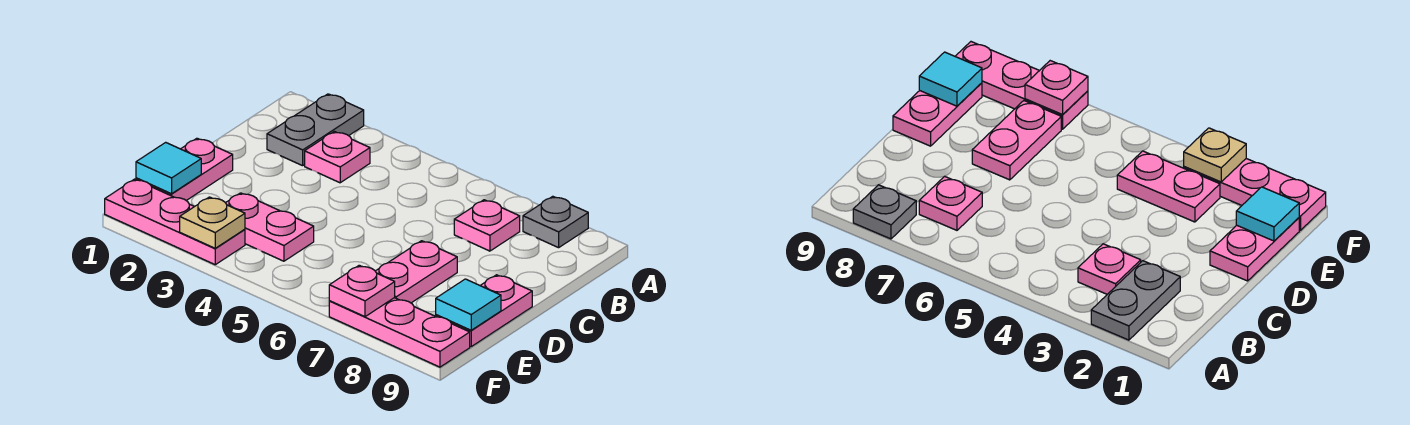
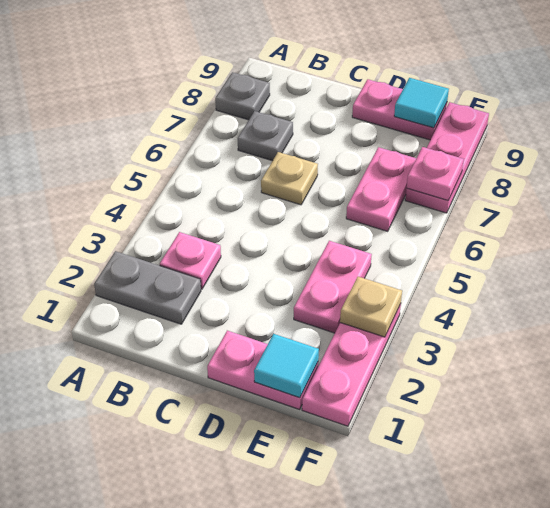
pink plate B7 level 1 -> grey plate B7 level 1
none -> tan plate C6 level 1
pink plate D7:E7 level 1 -> pink plate E6:E7 level 1

